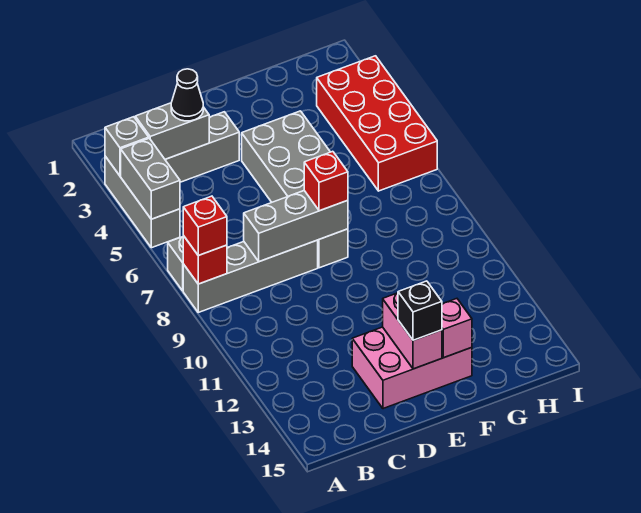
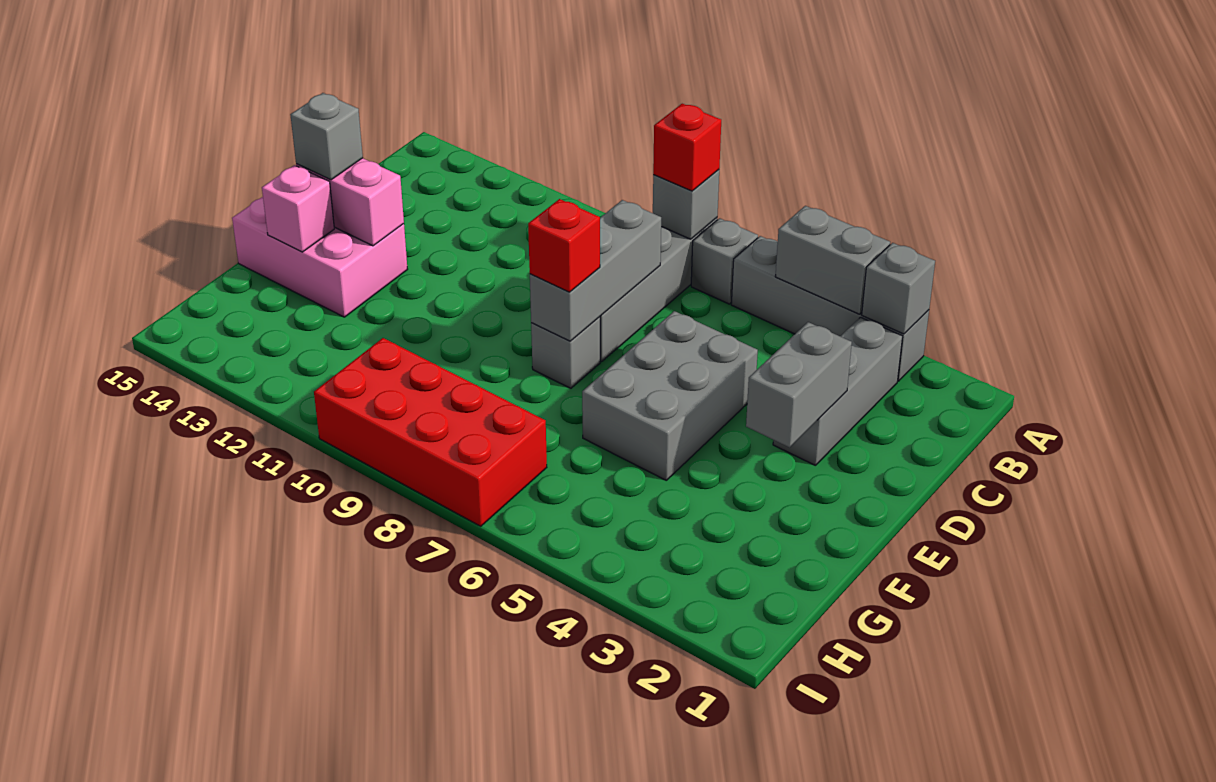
grey brick A3:A5 level 1 -> grey brick A3:A6 level 1
red brick A8 level 2 -> grey brick A8 level 2
grey brick B3:C3 level 2 -> grey brick D3:E3 level 2
black cone C3 level 3 -> none
pink brick D13:F14 level 1 -> pink brick E13:F15 level 1
grey brick E4:F6 level 1 -> grey brick D5:F6 level 1
black brick E14 level 3 -> grey brick E14 level 3
red brick H3:I6 level 1 -> red brick H7:I10 level 1

